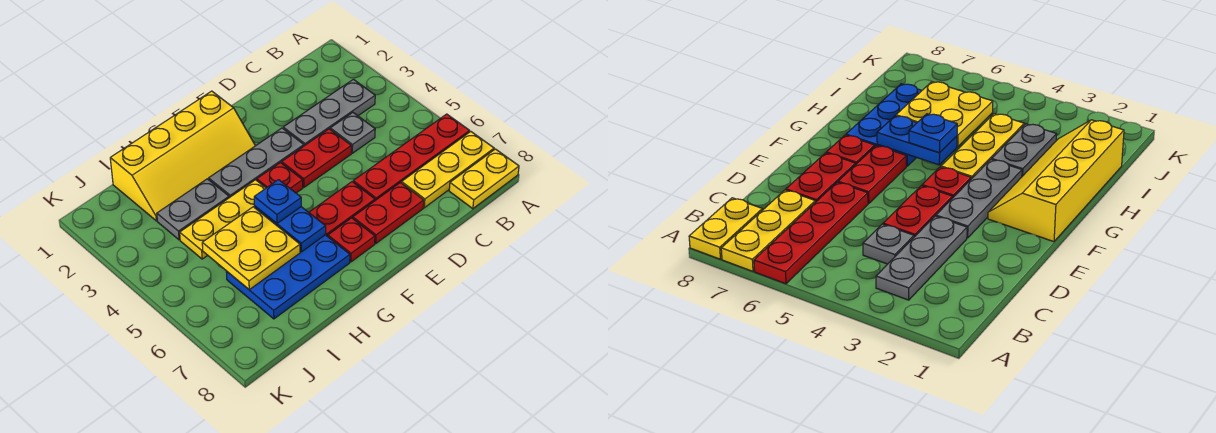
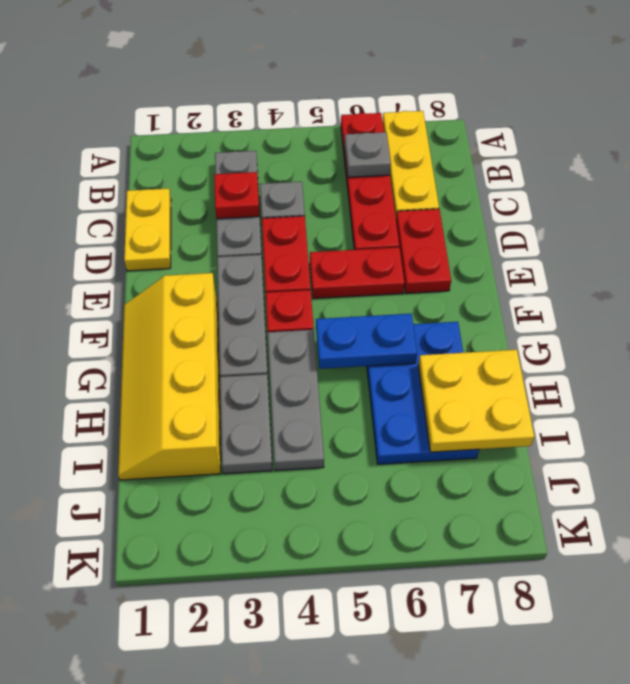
yellow plate A8:B8 level 1 -> yellow plate C1:D1 level 1
none -> grey plate B6 level 2
red plate E6:F6 level 1 -> red plate E5:E6 level 1
yellow slope F1:I2 level 1 top 1 -> yellow slope F1:I2 level 1 top 2
red plate F7 level 1 -> red plate C3 level 2
yellow plate G4:I4 level 1 -> grey plate G4:I4 level 1
blue plate G5 level 3 -> none
yellow plate H5:I6 level 2 -> yellow plate H7:I8 level 2

